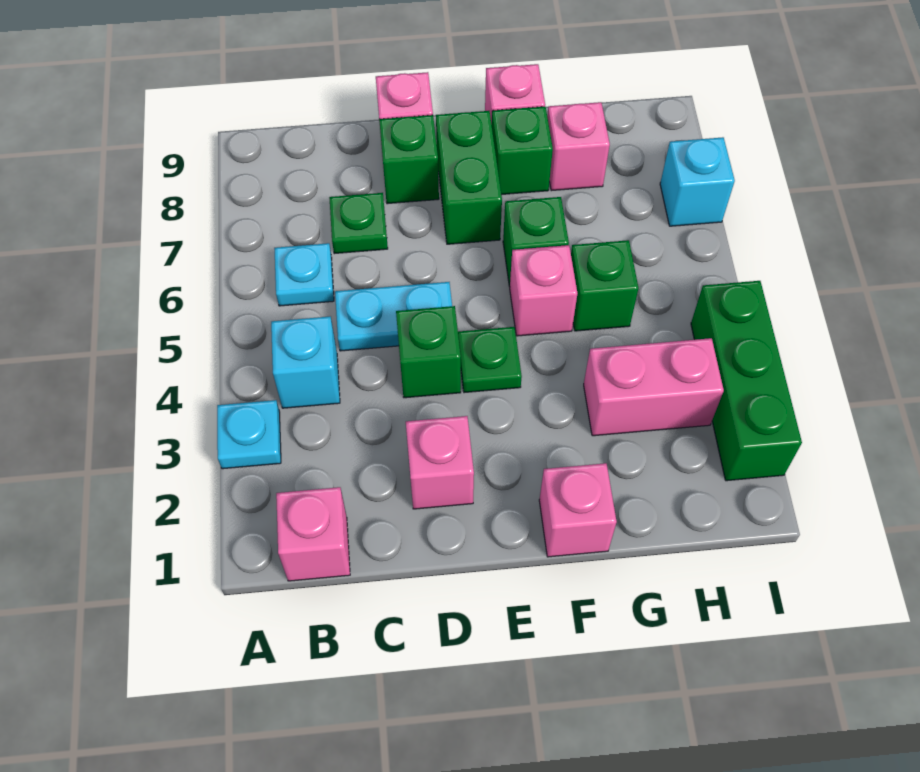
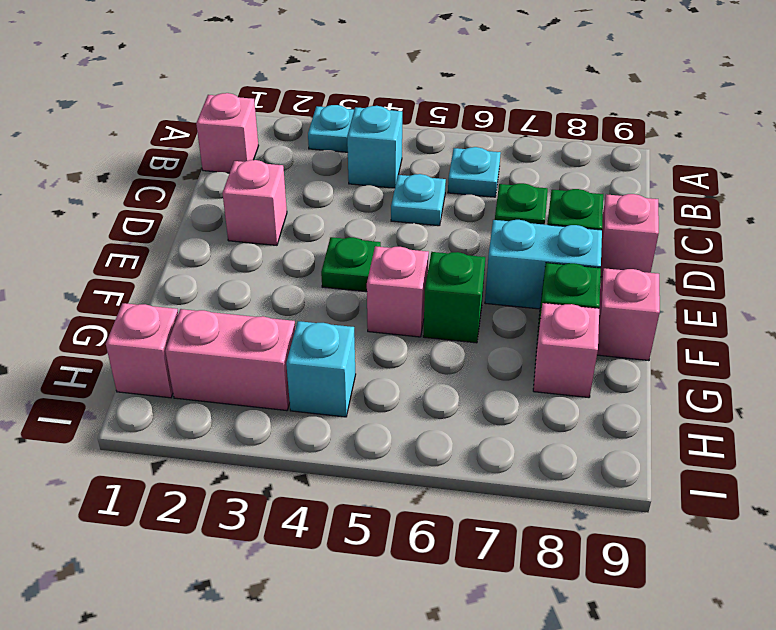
cyan plate C5:D5 level 1 -> cyan plate C5 level 1
green brick D4 level 1 -> none
green brick E7:E8 level 1 -> cyan brick E7:E8 level 1
pink brick F1 level 1 -> pink brick H1 level 1
pink brick G3:H3 level 1 -> pink brick H2:H3 level 1
green brick G5 level 1 -> none
green brick I2:I4 level 1 -> none
cyan brick I7 level 1 -> cyan brick H4 level 1

